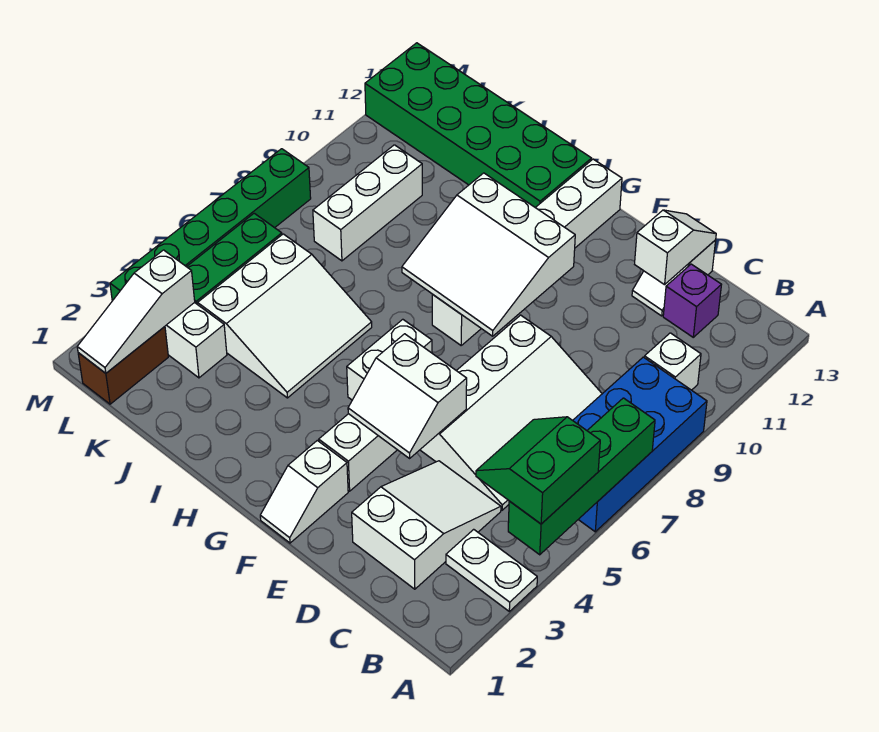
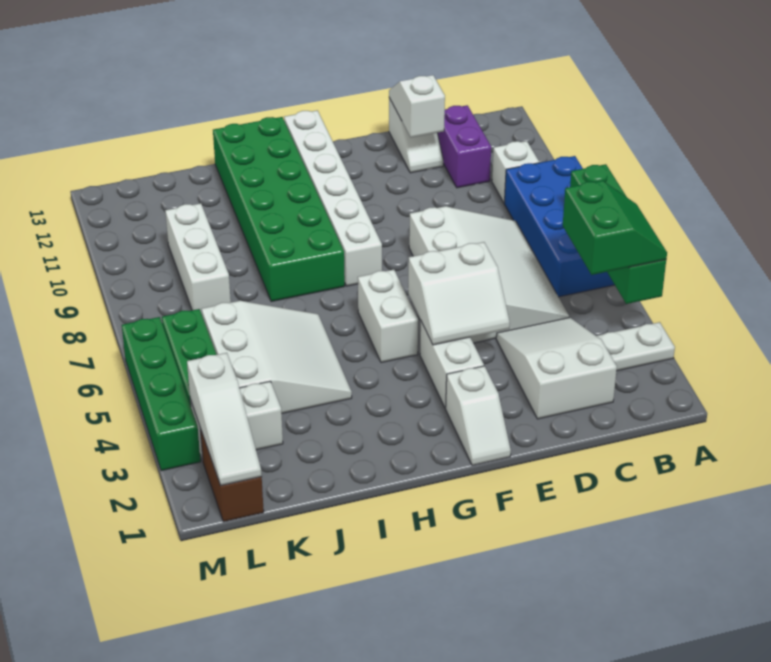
green slope A4:B5 level 3 top A -> green slope A4:B5 level 3 top B
purple brick C12 level 1 -> purple brick C11:C12 level 1
white slope F8:H10 level 2 top 10 -> none
green brick H12:M13 level 1 -> green brick H8:I13 level 1
green brick M3:M8 level 1 -> green brick M3:M6 level 1

